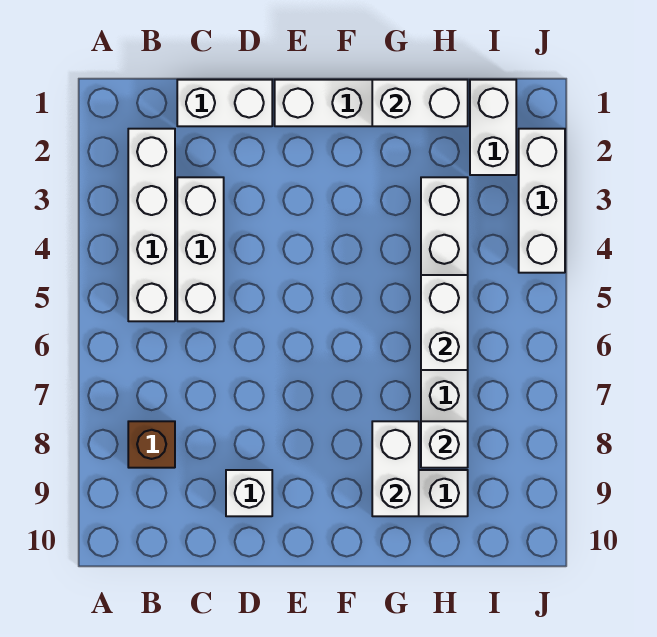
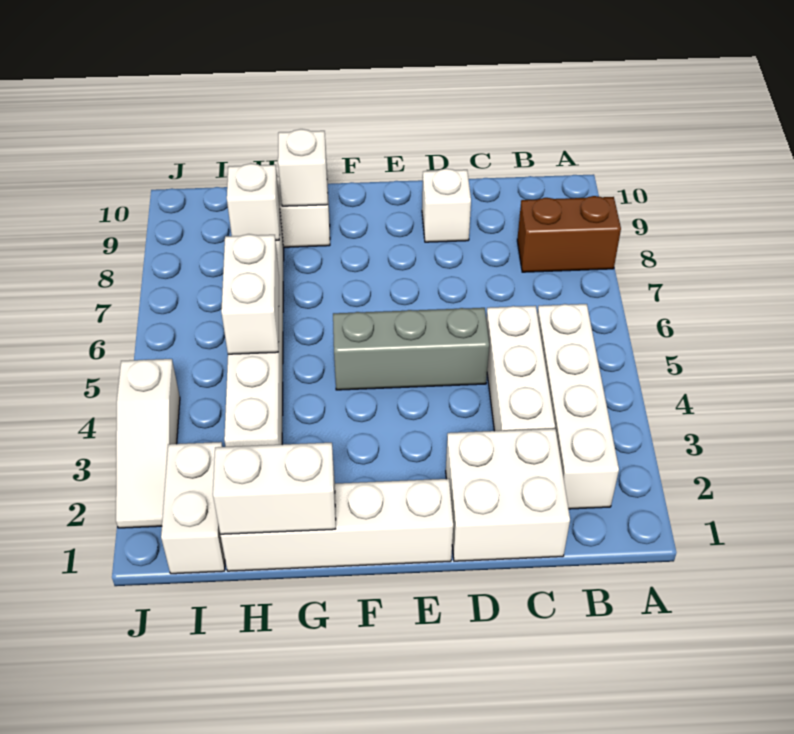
brown brick B8 level 1 -> brown brick A8:B8 level 1
white brick C1:D1 level 1 -> white brick C1:D2 level 1
none -> grey brick D5:F5 level 1
white brick G8:G9 level 2 -> white brick G9 level 2
white brick J2:J4 level 1 -> white slope J2:J4 level 1 top 4

